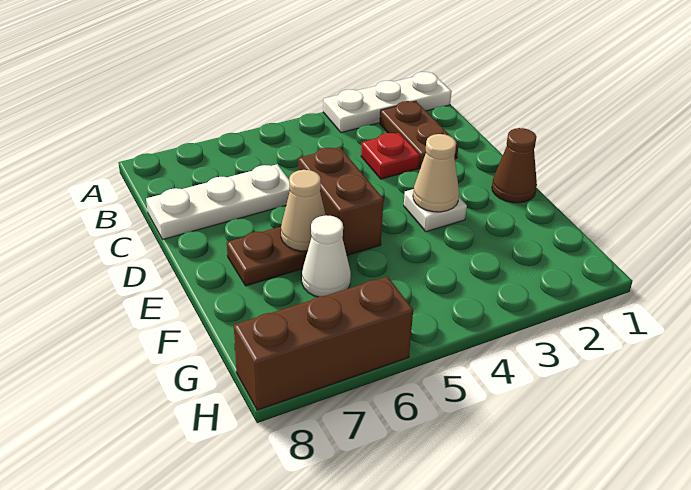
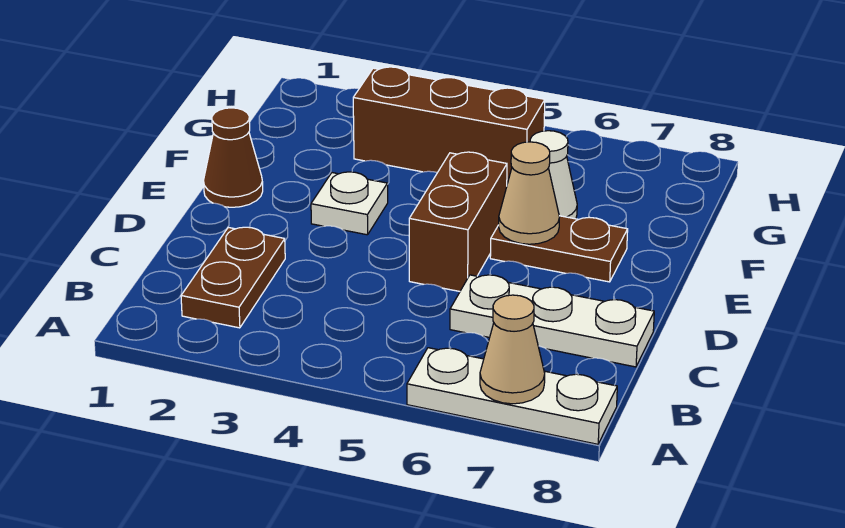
white plate A1:A3 level 1 -> white plate A6:A8 level 1
red plate C3 level 1 -> none
tan cone E3 level 2 -> tan cone A7 level 2
brown brick H6:H8 level 1 -> brown brick G3:G5 level 1

